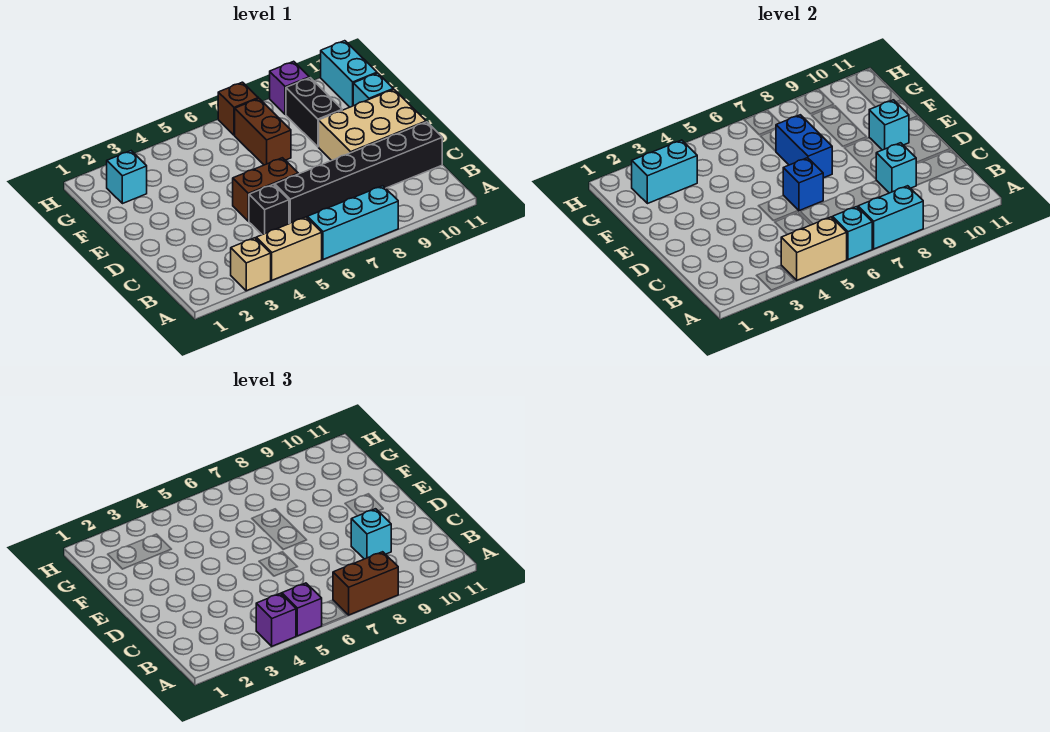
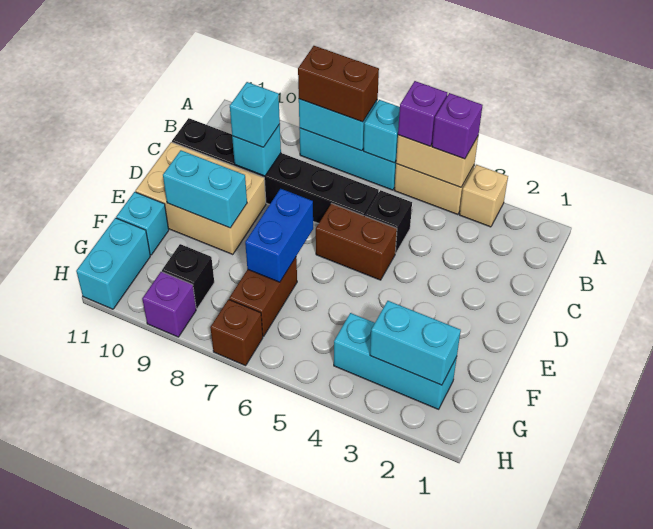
blue brick D6 level 2 -> none
cyan brick E10 level 2 -> cyan brick E9:E10 level 2
black brick F9:G9 level 1 -> black brick G9 level 1
cyan brick G2 level 1 -> cyan brick G2:G4 level 1

